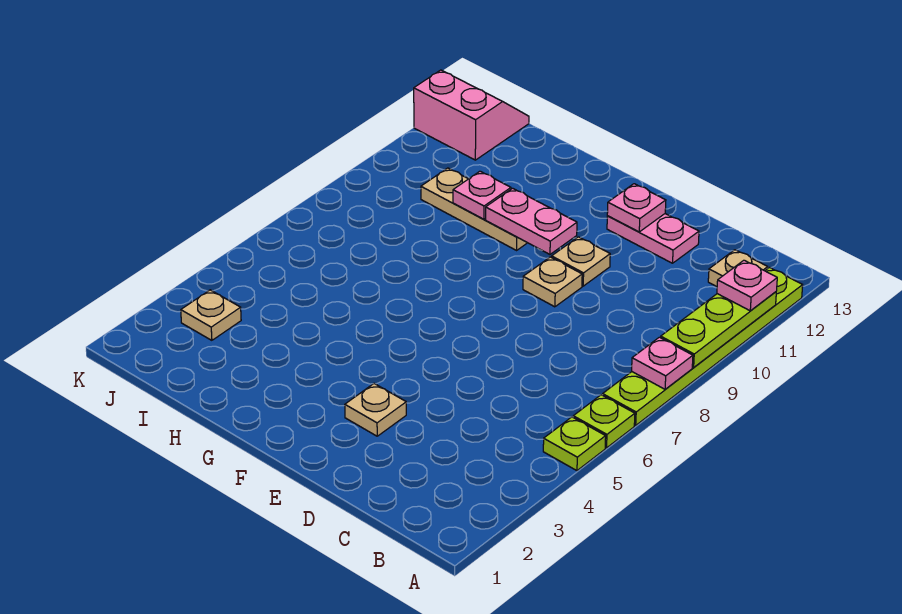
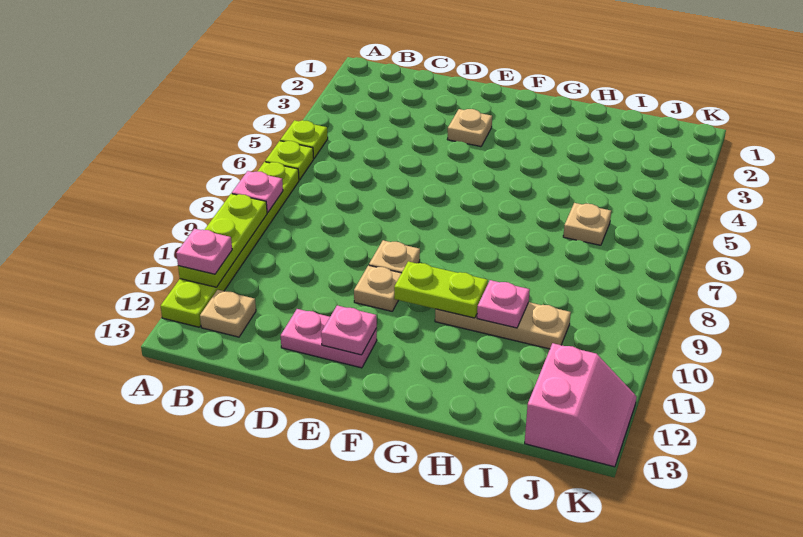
pink plate F10:G10 level 2 -> lime plate F10:G10 level 2
tan plate J3 level 1 -> tan plate I6 level 1
pink slope J12:K13 level 1 top 12 -> pink slope J12:K13 level 1 top J

